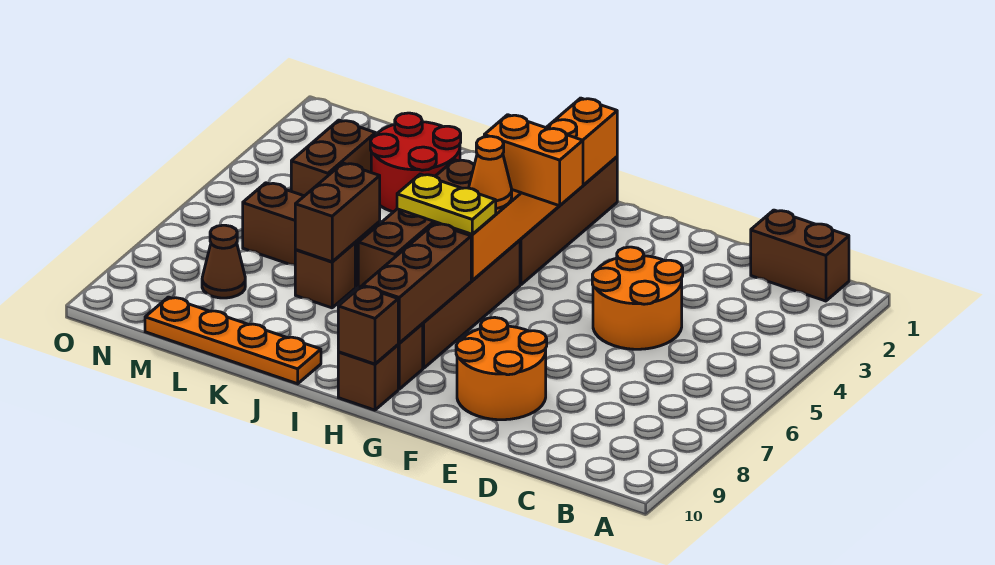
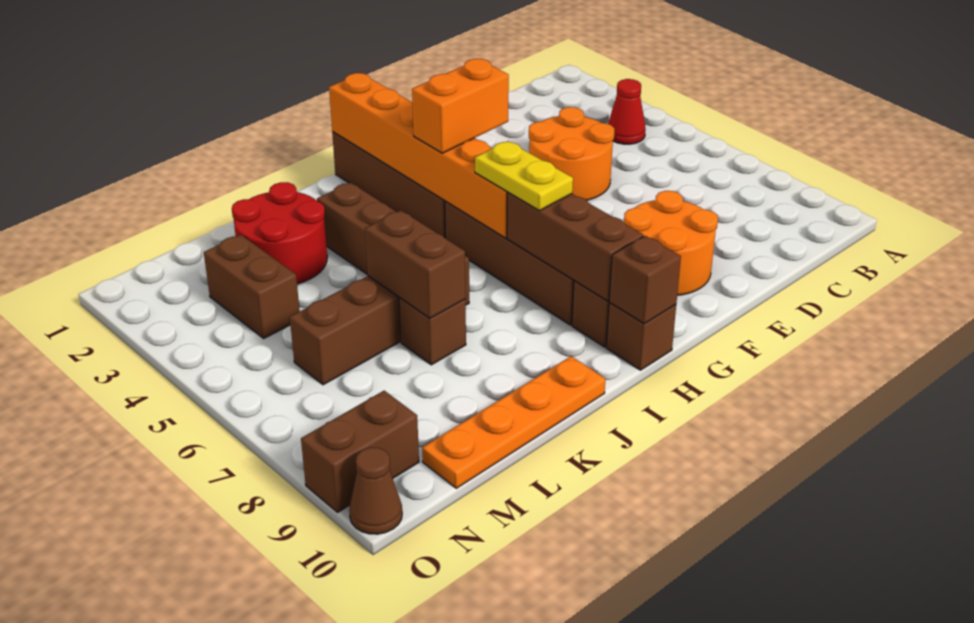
brown brick B1:C1 level 1 -> brown brick N9:O9 level 1
none -> red cone B4 level 1
orange cone H5 level 3 -> none
yellow plate H6:I6 level 3 -> yellow plate H6:H7 level 3
brown cone M8 level 1 -> brown cone O10 level 1

